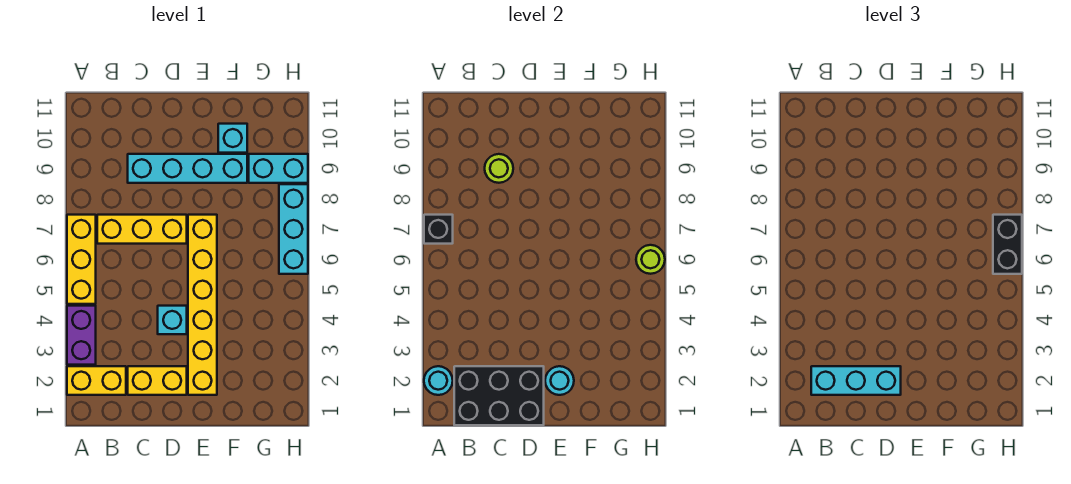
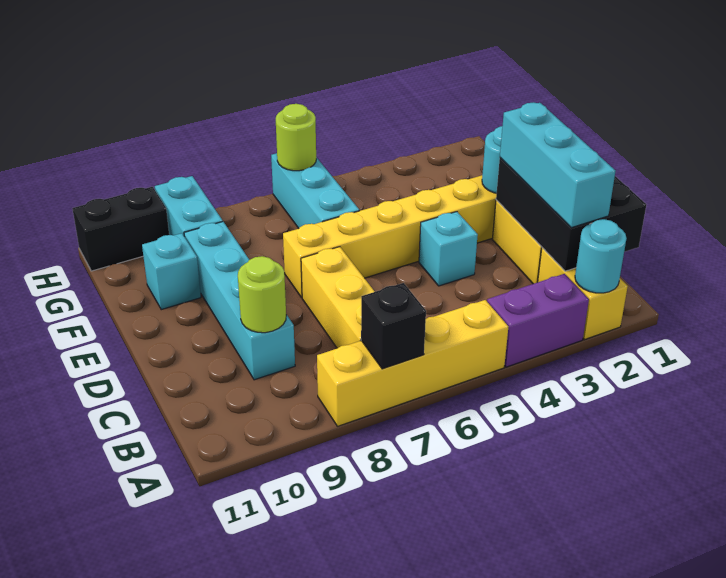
yellow brick A5:A7 level 1 -> yellow brick A5:A8 level 1
cyan brick H6:H8 level 1 -> cyan brick F6:H6 level 1
black brick H6:H7 level 3 -> black brick H10:H11 level 1

